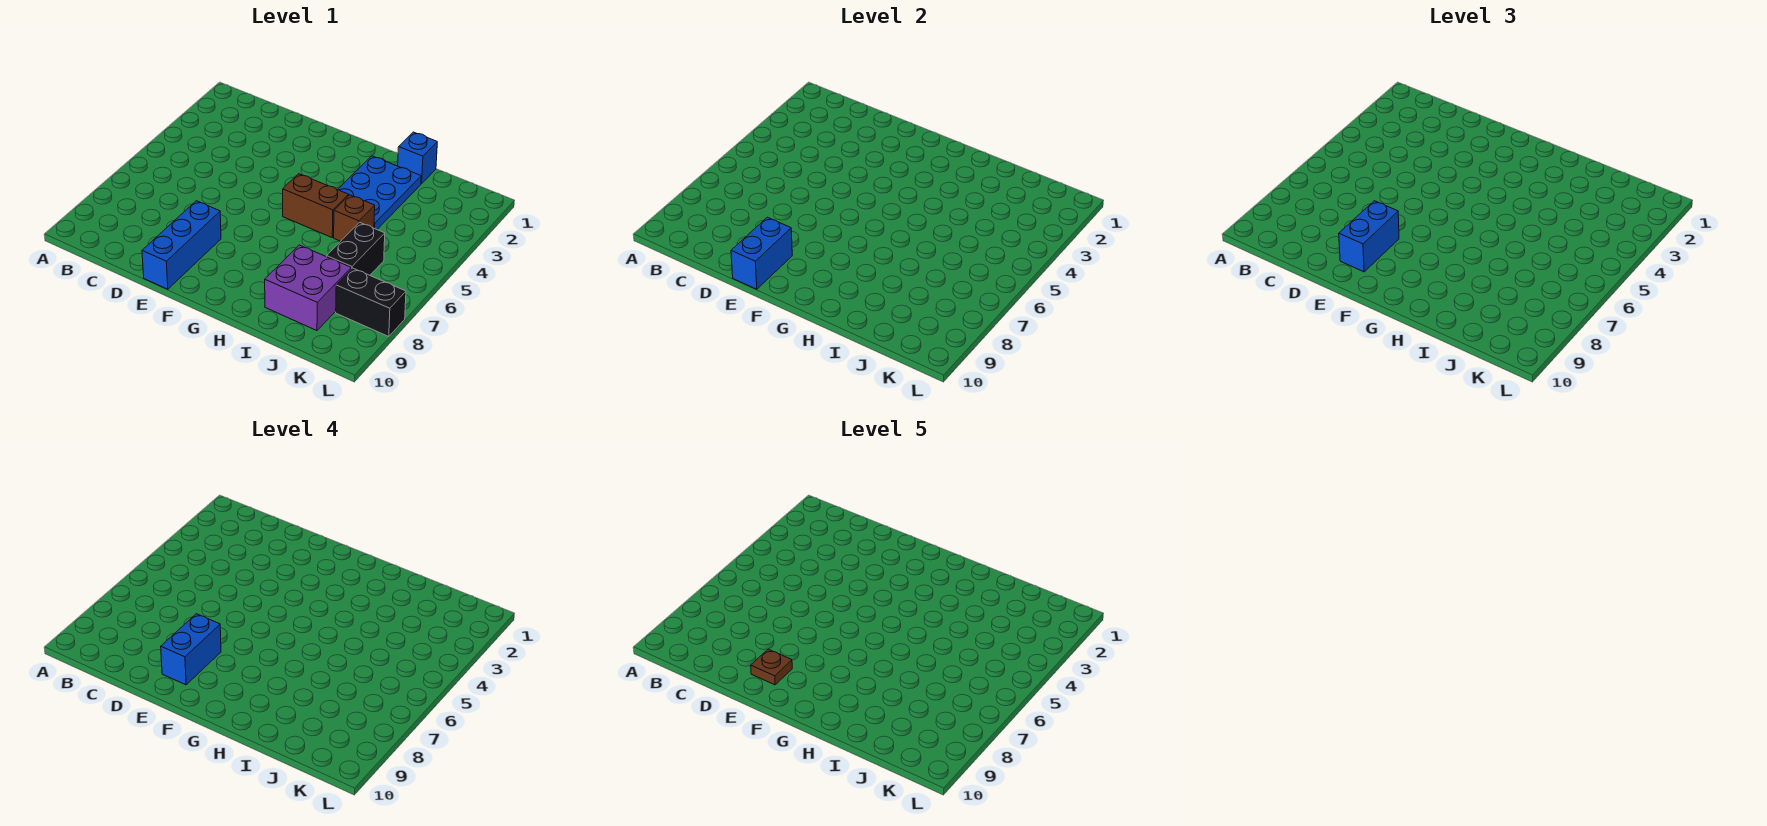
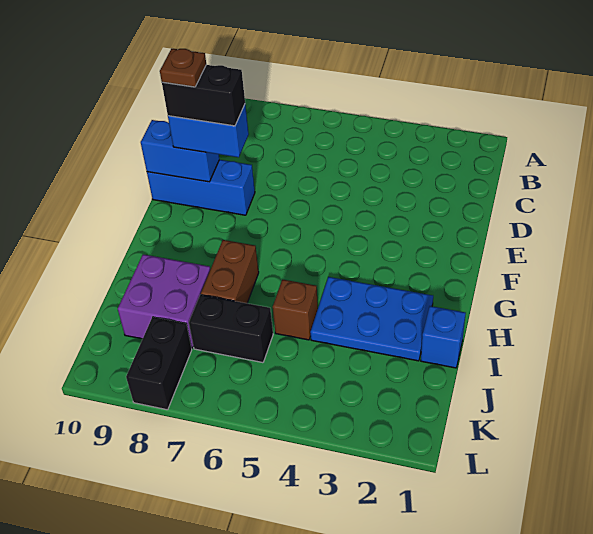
blue brick E8:E9 level 4 -> black brick E8:E9 level 4
brown brick G5:H5 level 1 -> brown brick H7:I7 level 1

